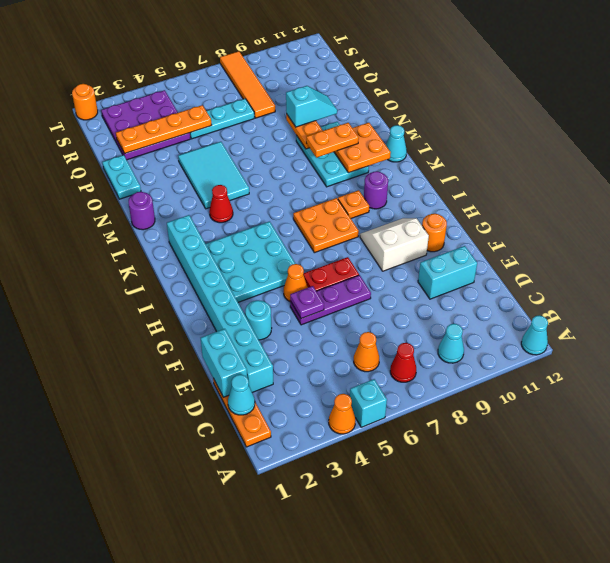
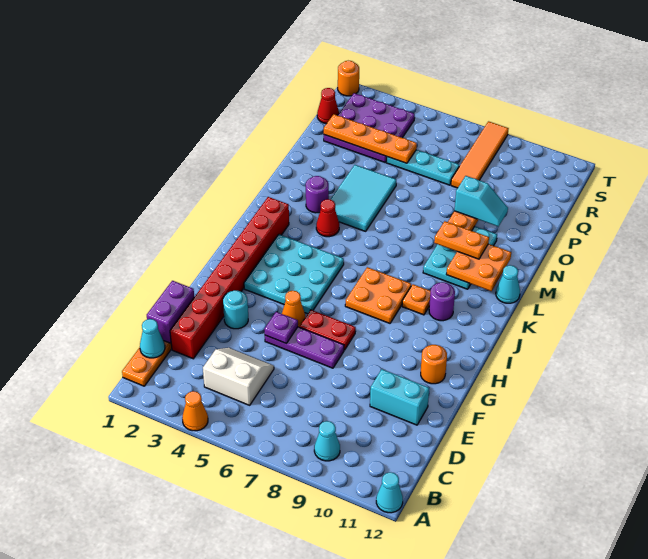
cyan brick A5 level 1 -> none
red cone B7 level 1 -> red cone R1 level 1
orange cone C6 level 1 -> none
cyan brick D1:E1 level 2 -> purple brick D1:E1 level 2
cyan brick D2:K2 level 1 -> red brick D2:K2 level 1
white slope G9:H10 level 1 top G -> white slope C4:D5 level 1 top C
purple round brick M1 level 1 -> purple round brick M3 level 1
cyan plate O1:P1 level 1 -> none

